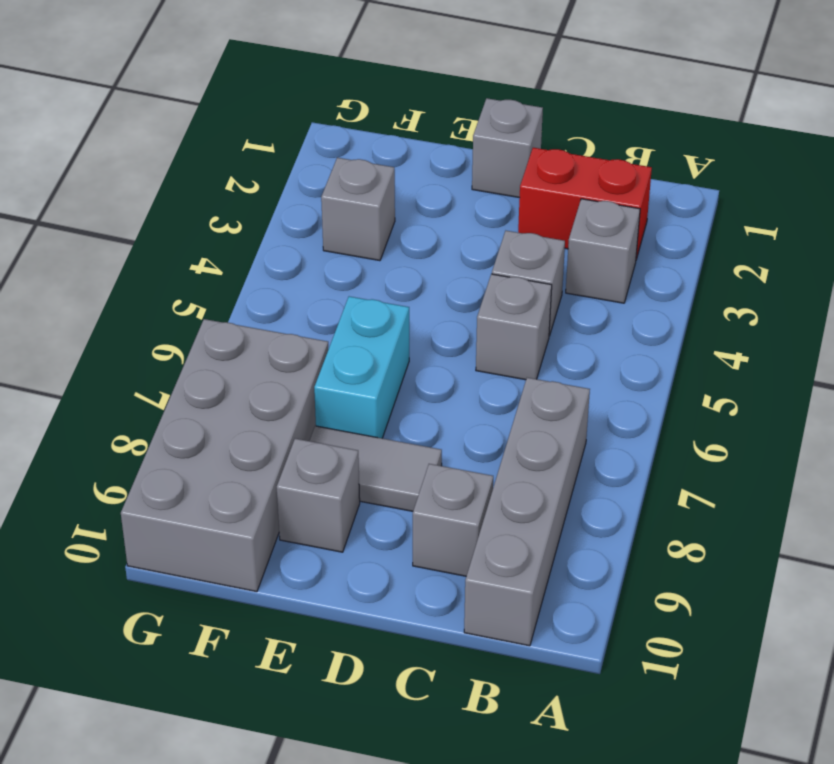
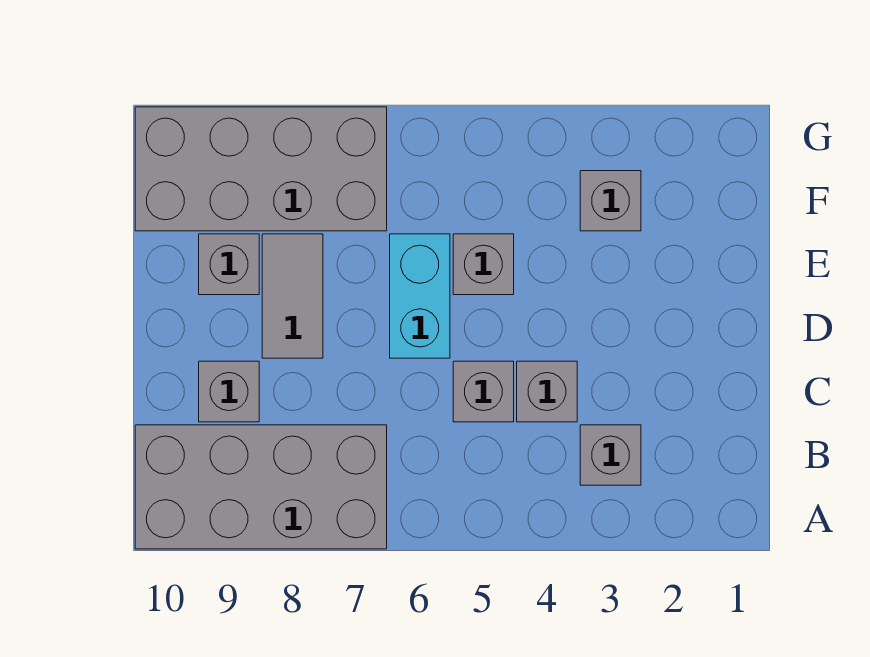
red brick B2:C2 level 1 -> none
grey brick B7:B10 level 1 -> grey brick A7:B10 level 1
grey brick D1 level 1 -> grey brick E5 level 1
cyan brick E6:E7 level 1 -> cyan brick D6:E6 level 1

